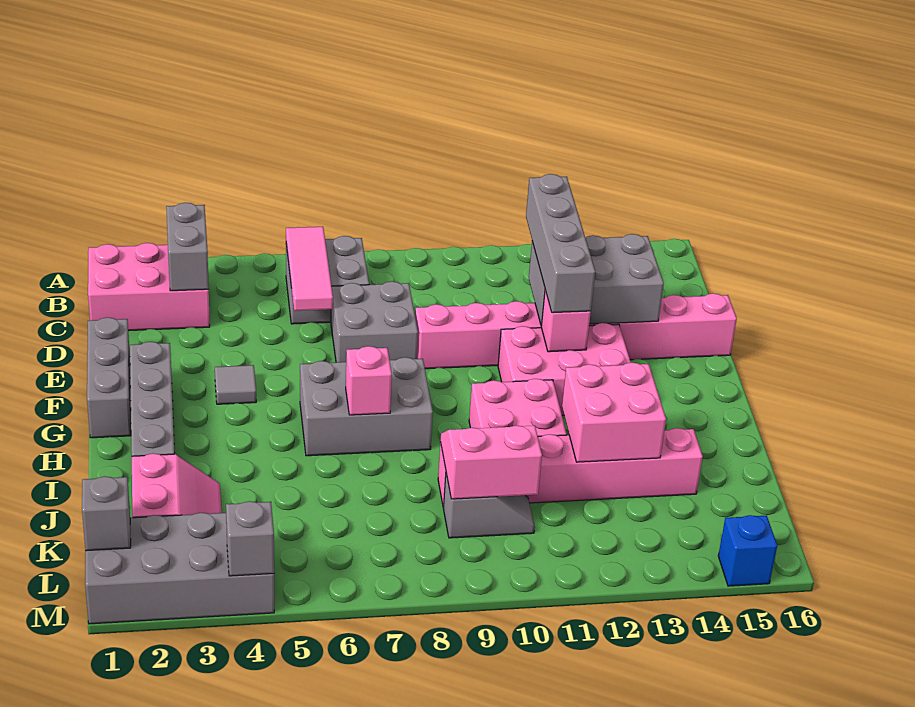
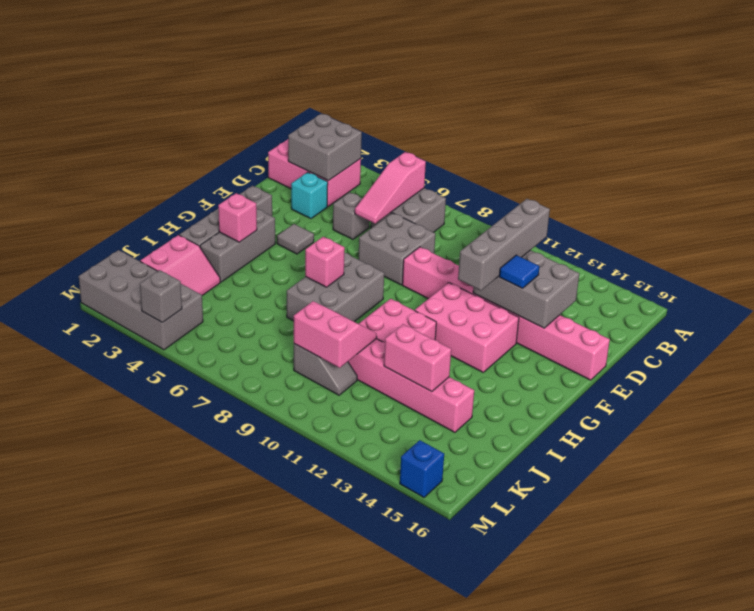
grey brick B3:C3 level 2 -> grey brick B2:C3 level 2
pink tile B6:D6 level 2 -> pink slope B6:D6 level 2 top B
none -> cyan brick D3 level 1
grey brick E1:G1 level 1 -> grey brick G3:I3 level 1
none -> blue tile E13 level 3
pink brick F12 level 2 -> pink brick H3 level 2
grey brick G6:H8 level 1 -> grey brick G7:I8 level 1
pink brick I12:J13 level 2 -> pink brick J12:J13 level 2
grey brick L1 level 2 -> grey brick D5 level 1

